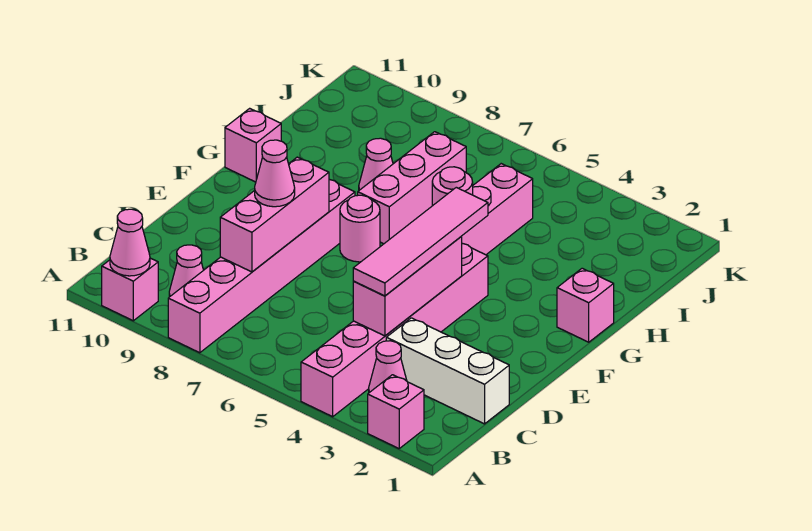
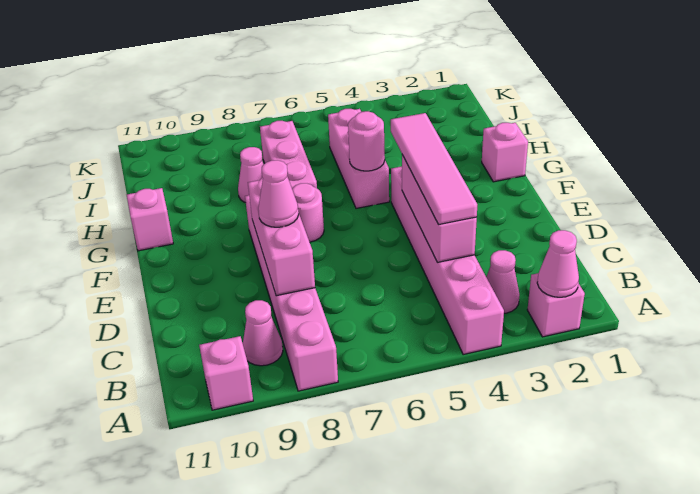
pink cone A10 level 2 -> pink cone A2 level 2
white brick C1:C3 level 1 -> none

